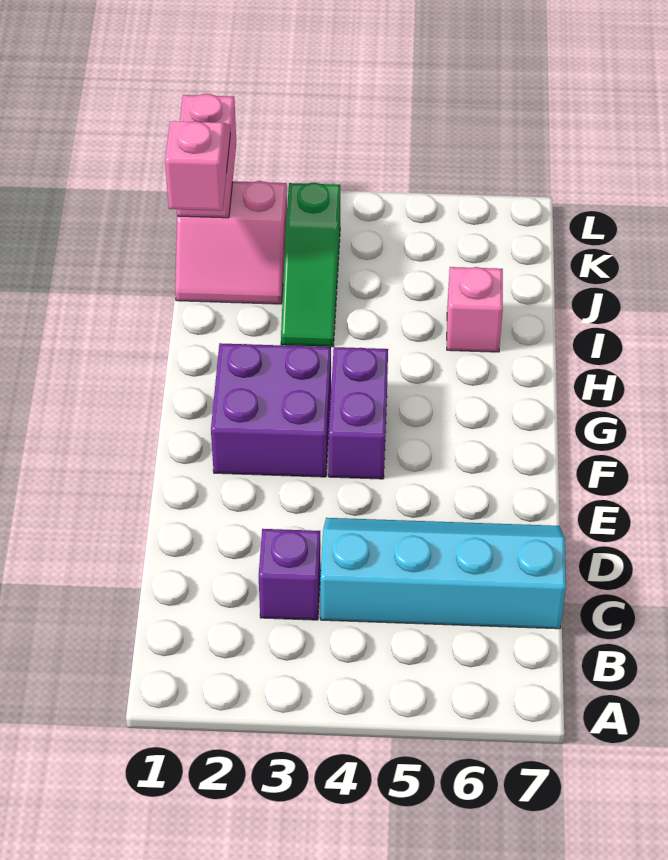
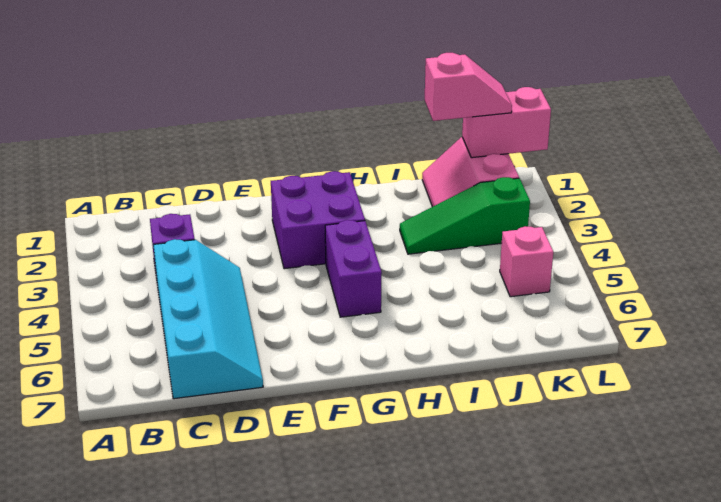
purple brick F4:G4 level 1 -> purple brick G4:G5 level 1
pink brick I6 level 1 -> pink brick K5 level 1

